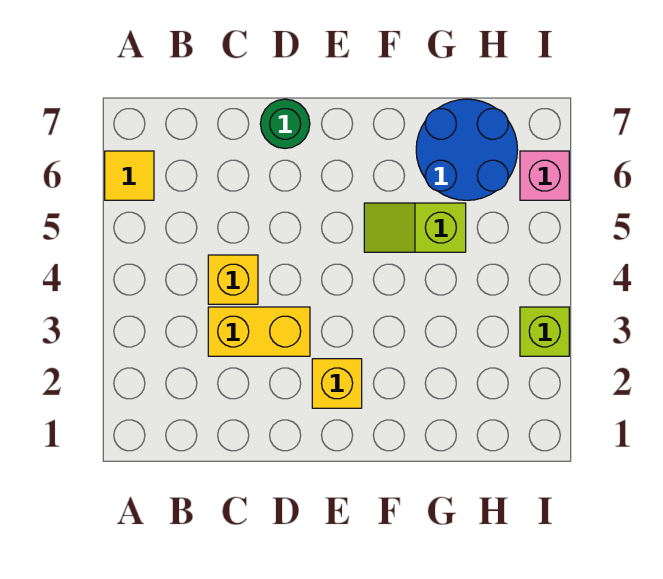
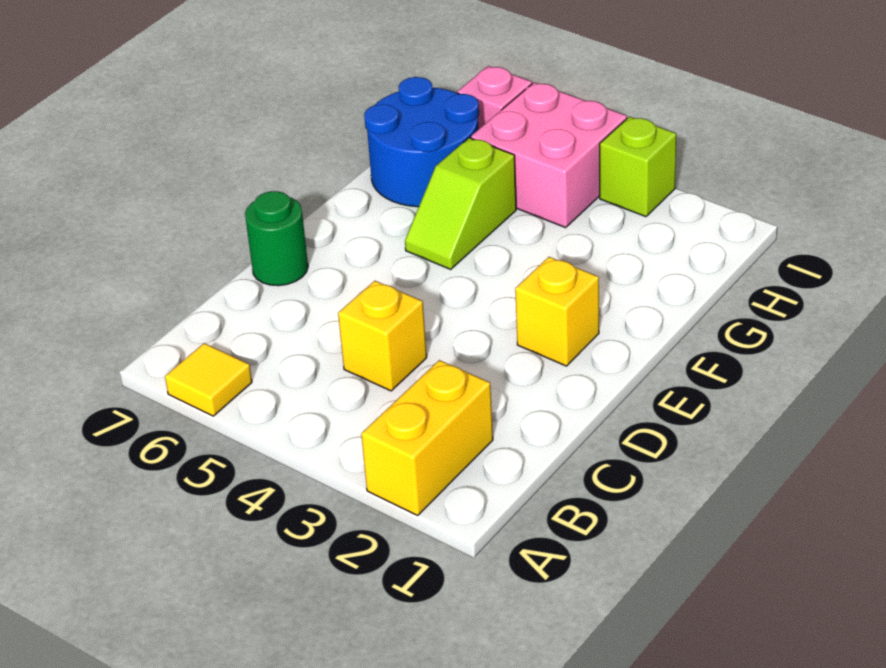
yellow brick C3:D3 level 1 -> yellow brick A2:B2 level 1
none -> pink brick H4:I5 level 1

